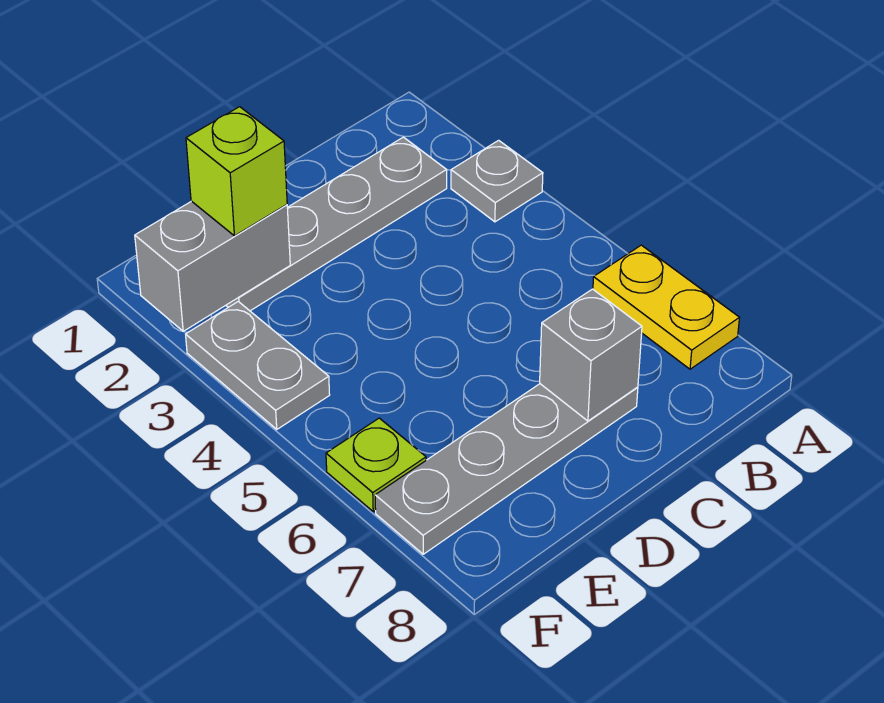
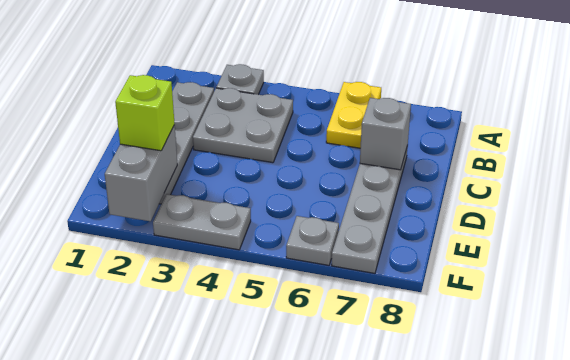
yellow plate A6:A7 level 1 -> yellow plate A6:B6 level 1
none -> grey plate B3:C4 level 1
lime plate F6 level 1 -> grey plate F6 level 1

